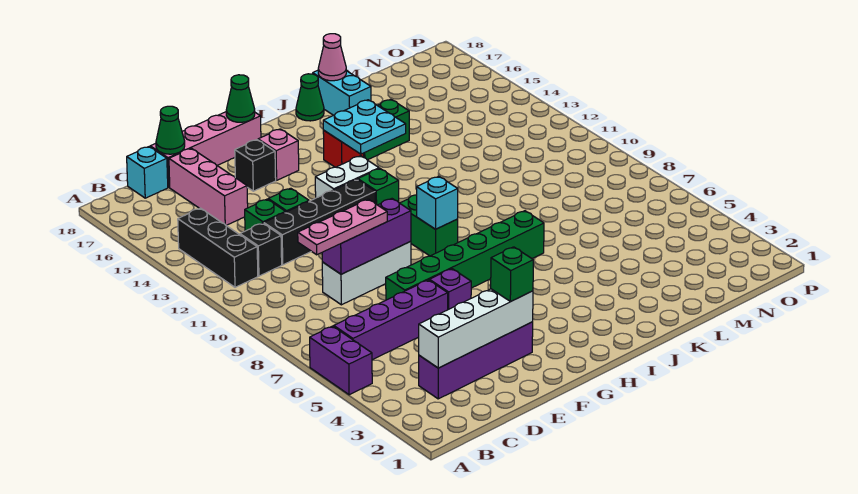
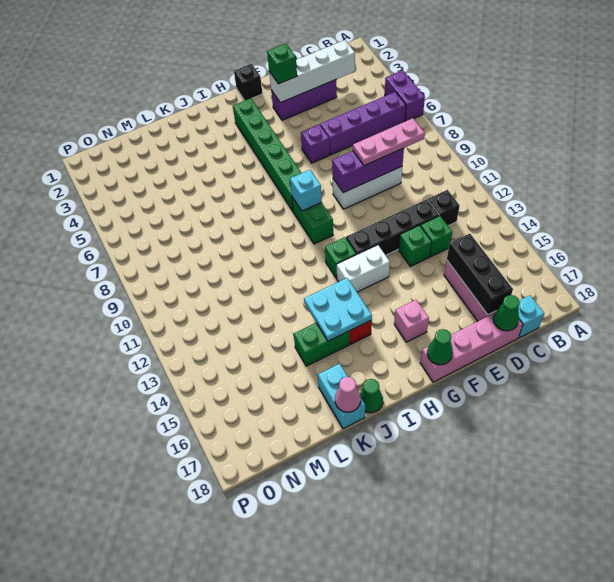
black brick B12:B14 level 1 -> black brick D15:D17 level 2
purple brick C3:F3 level 1 -> purple brick D3:F3 level 1
green brick E7:J7 level 1 -> green brick H3:H8 level 1
black brick F16 level 1 -> black brick G1 level 1

